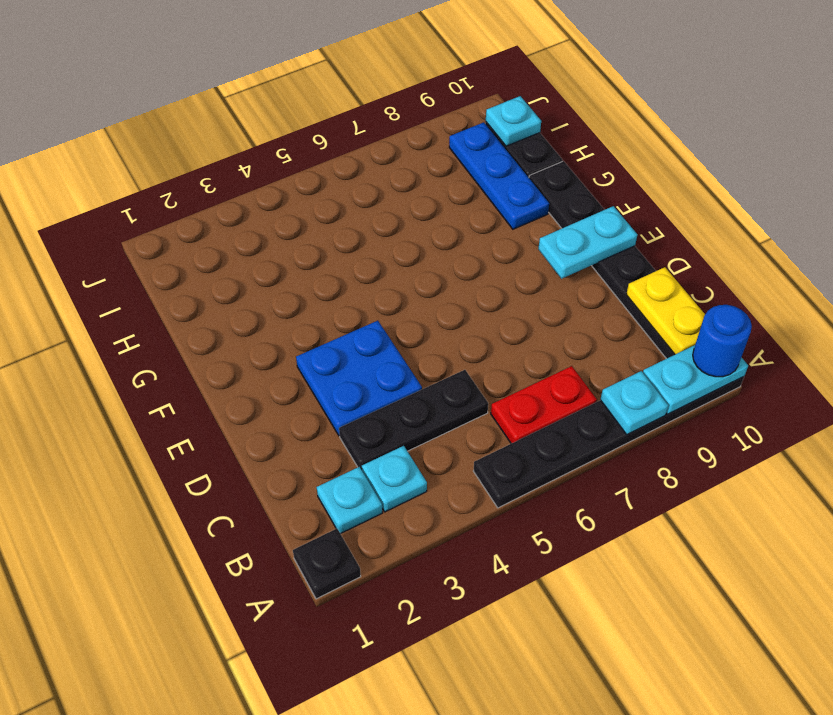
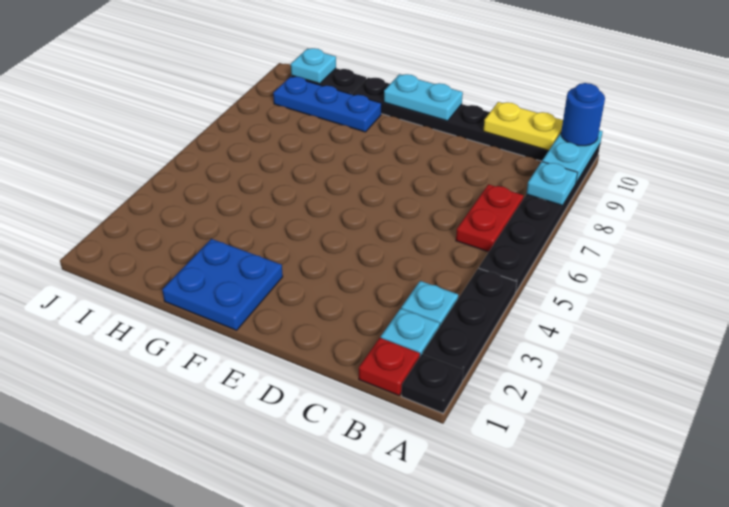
none -> red plate B1 level 1
black plate C3:C5 level 1 -> black plate A2:A4 level 1
blue plate D3:E4 level 1 -> blue plate F1:G2 level 1
cyan plate E9:E10 level 2 -> cyan plate E10:F10 level 2

